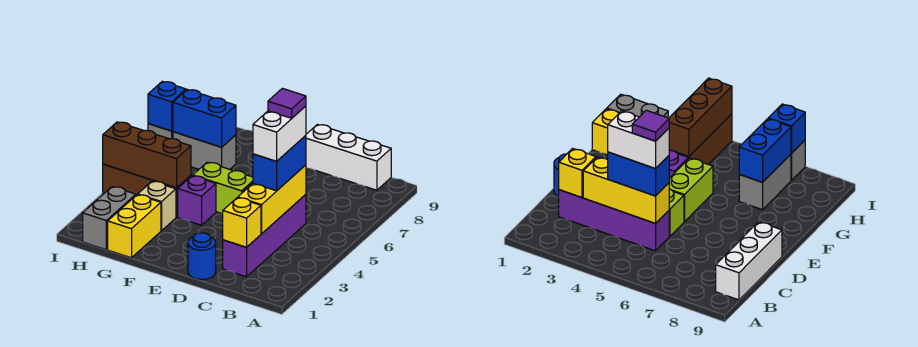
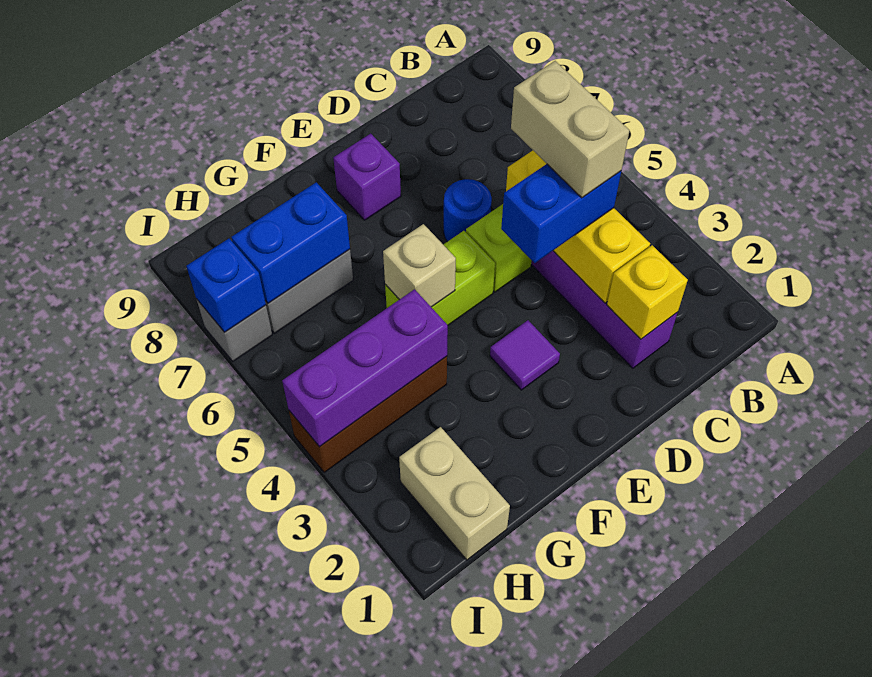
white brick B9:D9 level 1 -> none
blue brick C4:C5 level 3 -> blue brick C4:D4 level 3
white brick C4:C5 level 4 -> tan brick C4:C5 level 4
purple tile C5 level 5 -> purple tile E3 level 1
blue round brick D1 level 1 -> blue round brick D6 level 1
purple brick F4 level 1 -> purple brick E8 level 1
yellow brick G1:G2 level 1 -> none
tan brick G3 level 1 -> tan brick F5 level 2
brown brick G4:I4 level 2 -> purple brick G4:I4 level 2
grey brick H1:H2 level 1 -> tan brick H1:H2 level 1

